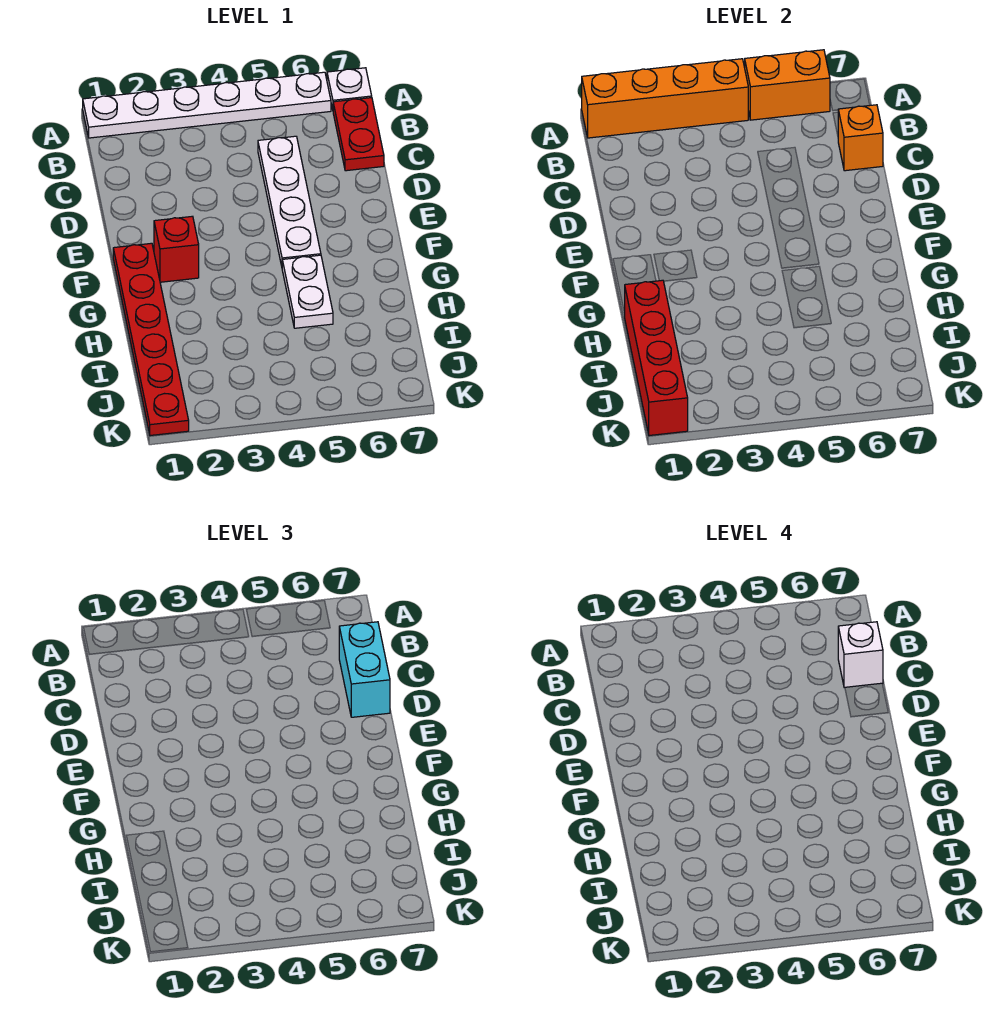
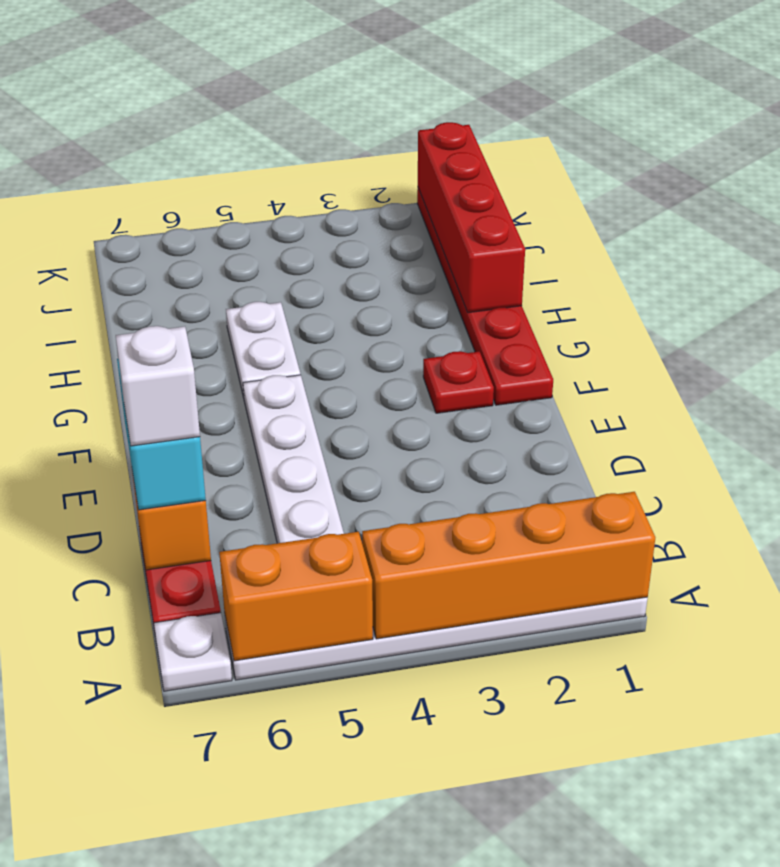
red brick F2 level 1 -> red plate F2 level 1

